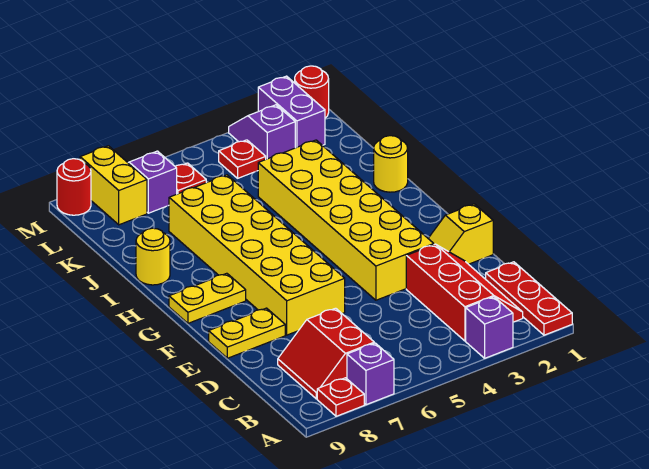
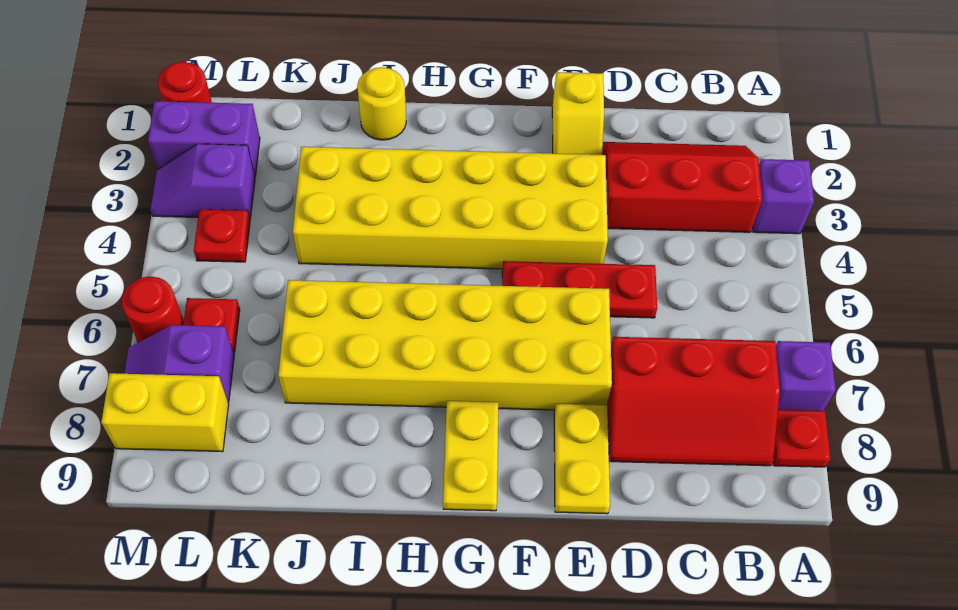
red plate A1:C1 level 1 -> red plate D5:F5 level 1
red slope B7:C8 level 1 top 7 -> red slope B7:D8 level 1 top 7
yellow round brick I9 level 1 -> none
red round brick M9 level 1 -> red round brick M6 level 1

